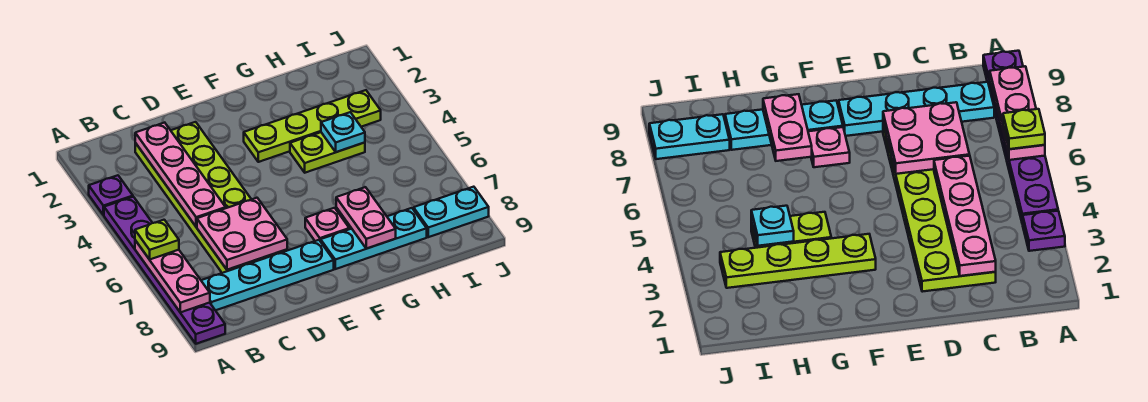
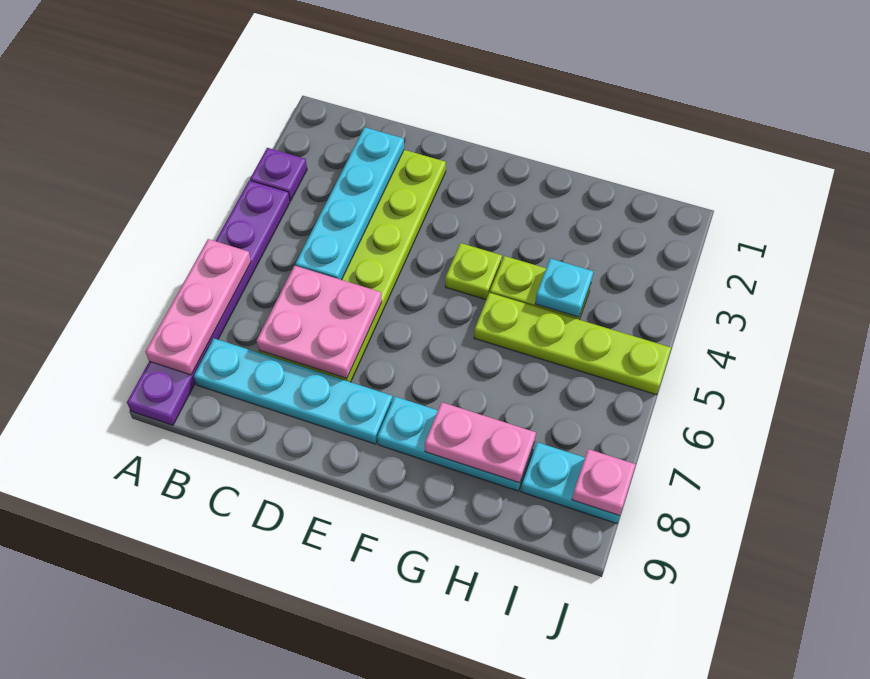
lime plate A6 level 3 -> lime plate F4 level 1
pink plate C2:C5 level 2 -> cyan plate C2:C5 level 2
lime plate F3:I3 level 1 -> lime plate G5:J5 level 1
pink plate F7 level 1 -> pink plate J8 level 2
pink plate G7:G8 level 2 -> pink plate G8:H8 level 2

